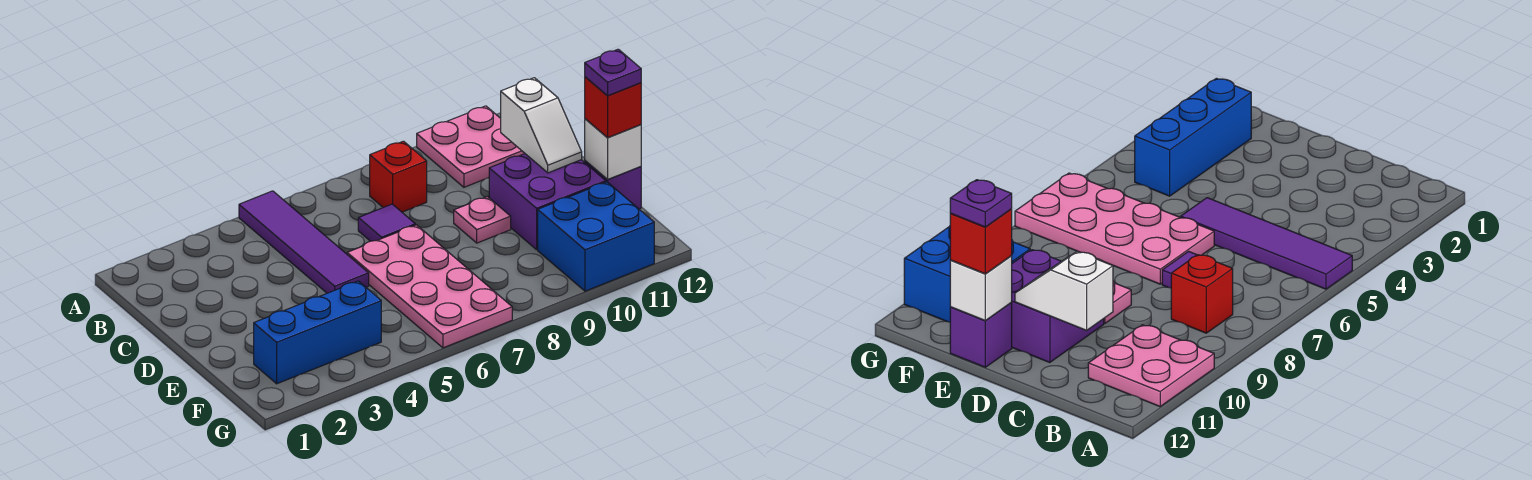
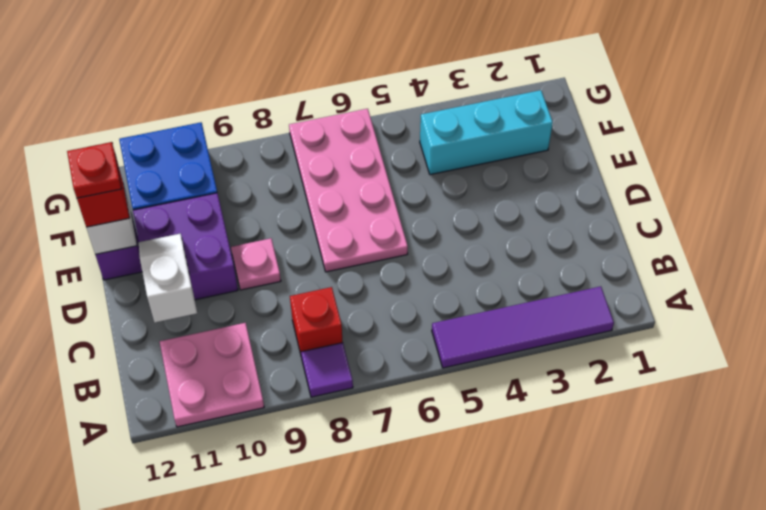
purple tile A5:D5 level 1 -> purple tile A2:A5 level 1
purple tile C7 level 1 -> purple tile A8 level 1
purple plate E12 level 4 -> red plate E12 level 4
blue brick F2:F4 level 1 -> cyan brick F2:F4 level 1

